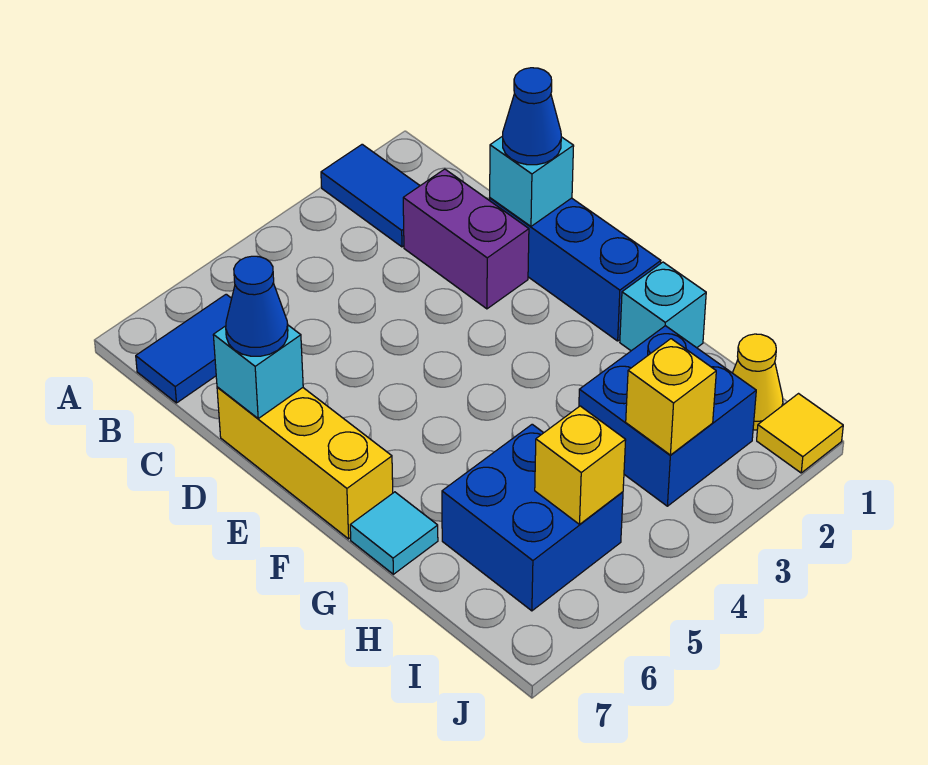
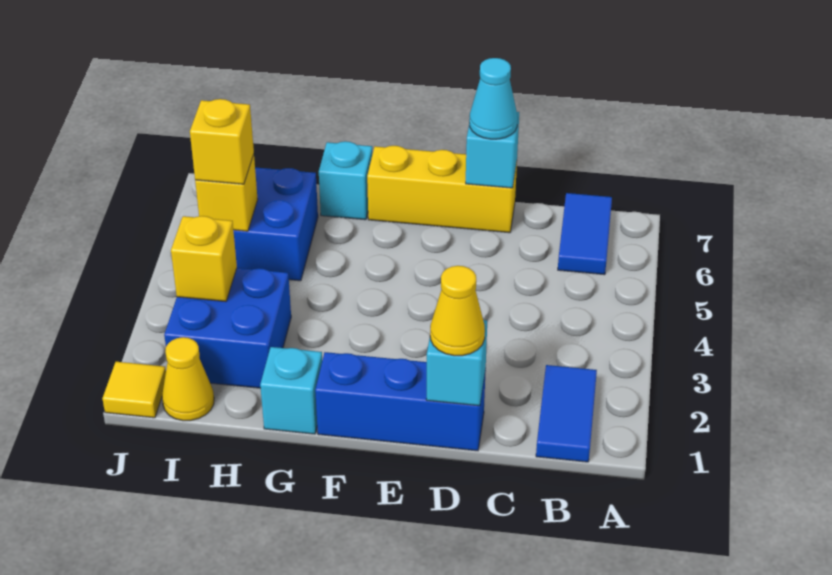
blue tile A2:B2 level 1 -> blue tile B1:B2 level 1
purple brick C2:D2 level 1 -> none
blue cone D1 level 3 -> yellow cone D1 level 3
blue cone D7 level 3 -> cyan cone D7 level 3
cyan tile G7 level 1 -> cyan brick G7 level 1
none -> yellow brick I5 level 3

